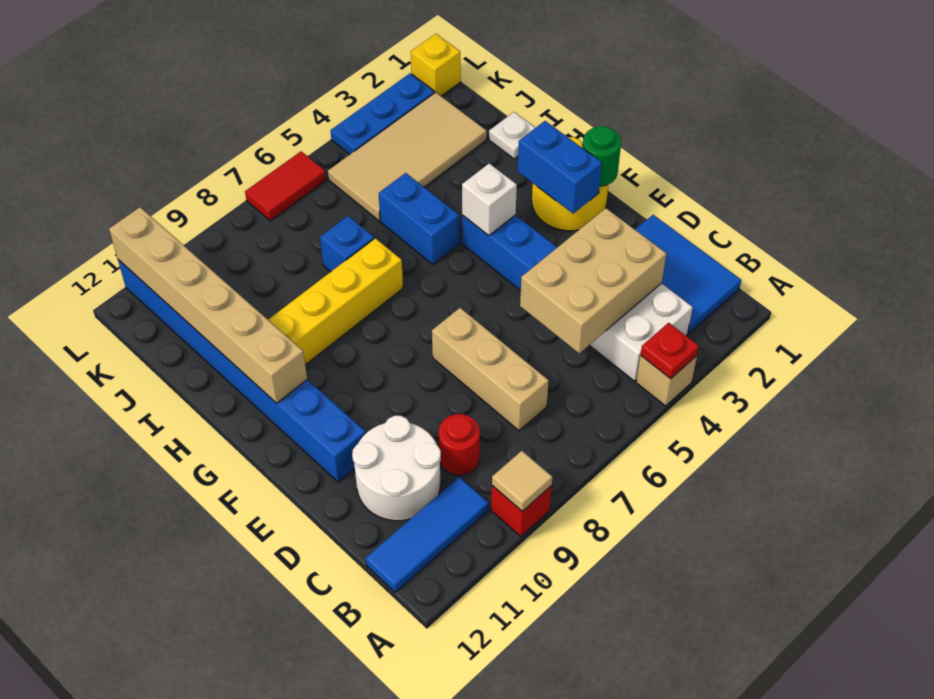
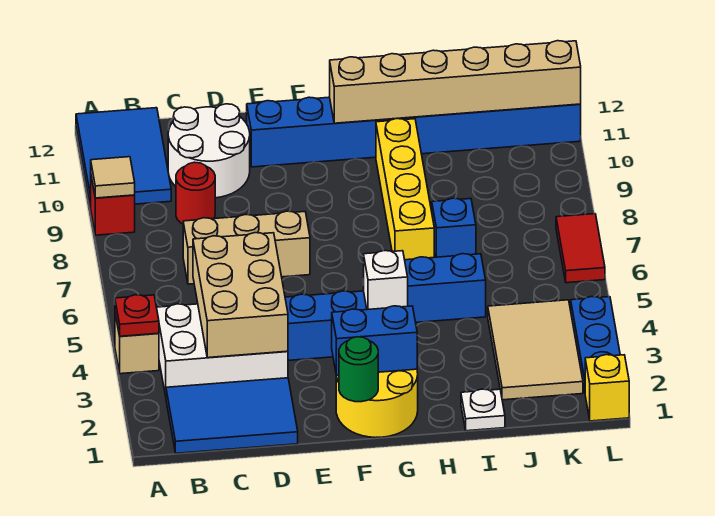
blue tile B10:B12 level 1 -> blue tile A10:B12 level 1
tan tile J2:K5 level 1 -> tan tile J2:K4 level 1

